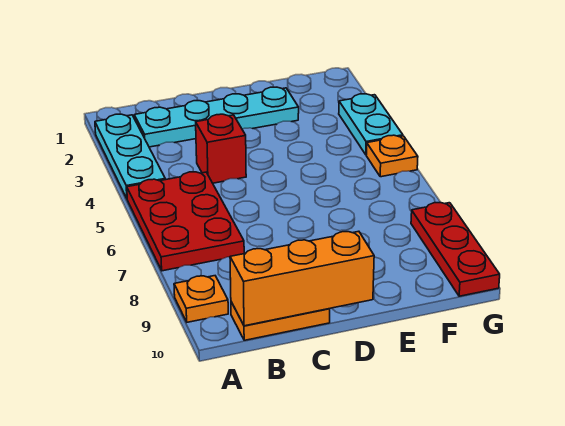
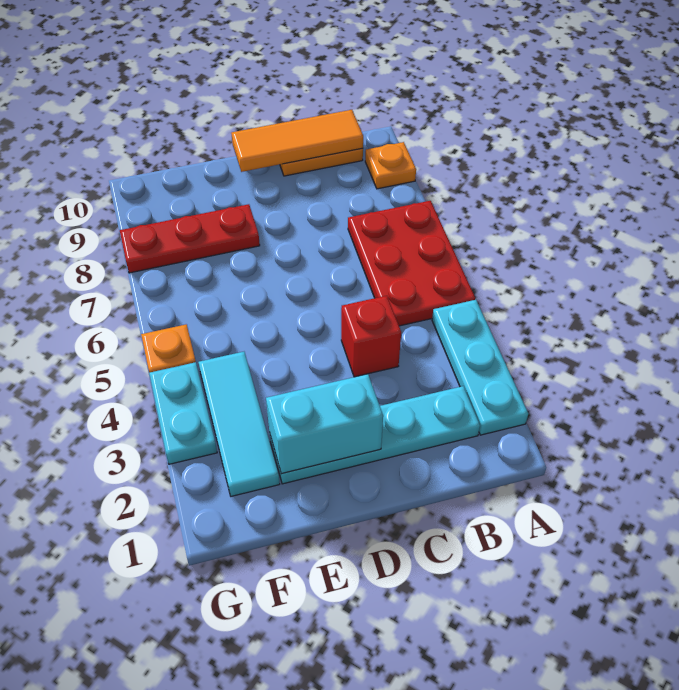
orange brick B10:D10 level 2 -> orange tile B10:D10 level 2
none -> cyan brick D2:E2 level 2
none -> cyan tile F2:F4 level 1
red plate G8:G10 level 1 -> red plate E8:G8 level 1

